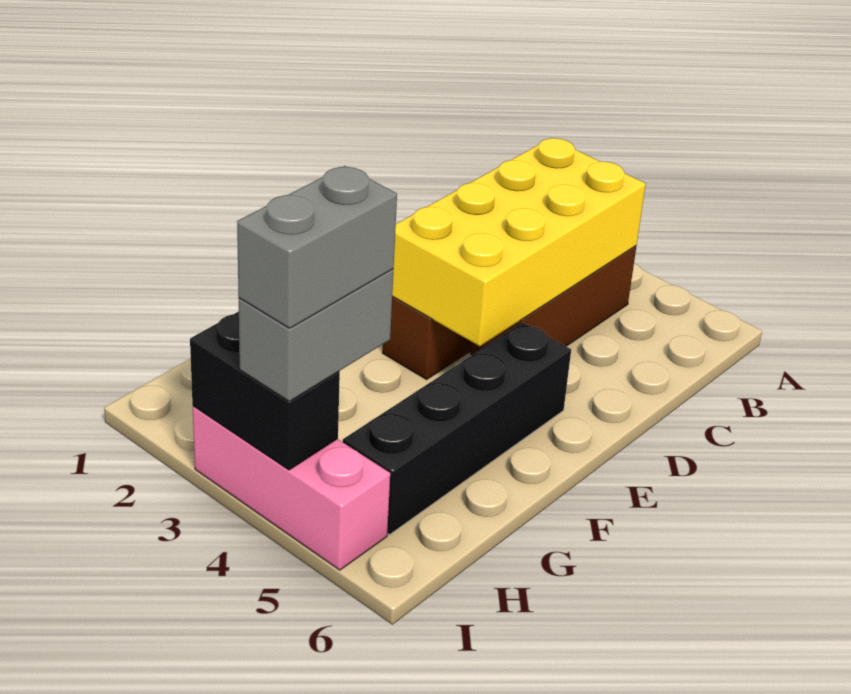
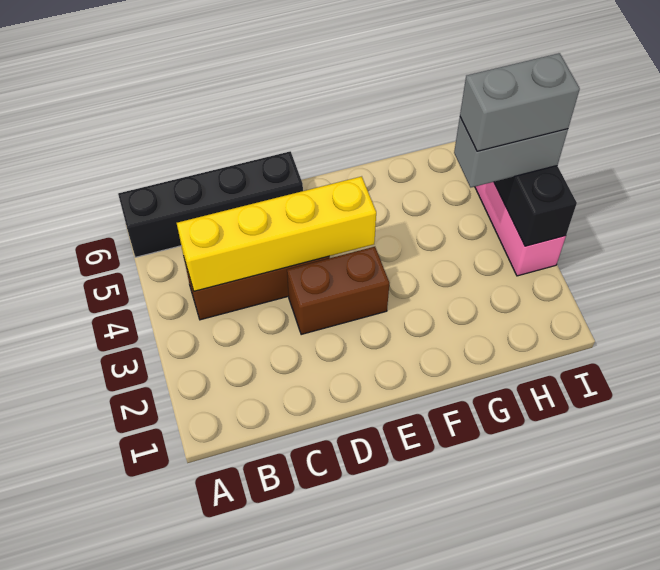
yellow brick B3:E4 level 2 -> yellow brick B4:E4 level 2
black brick E5:H5 level 1 -> black brick A6:D6 level 1

